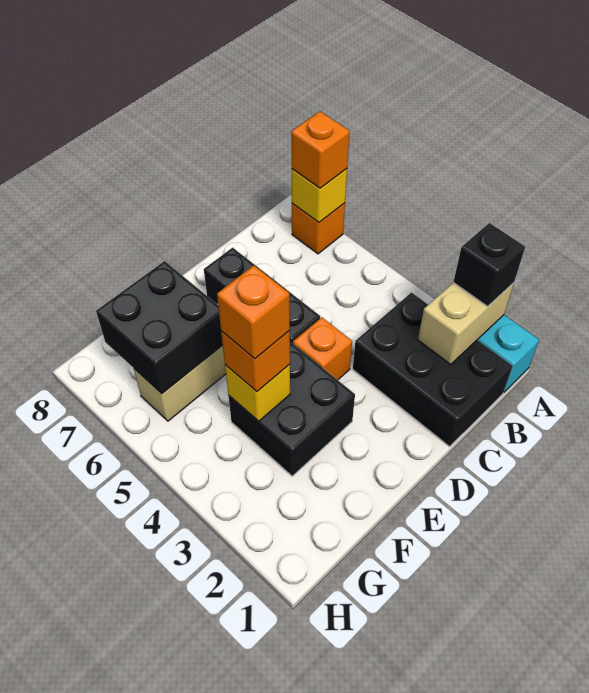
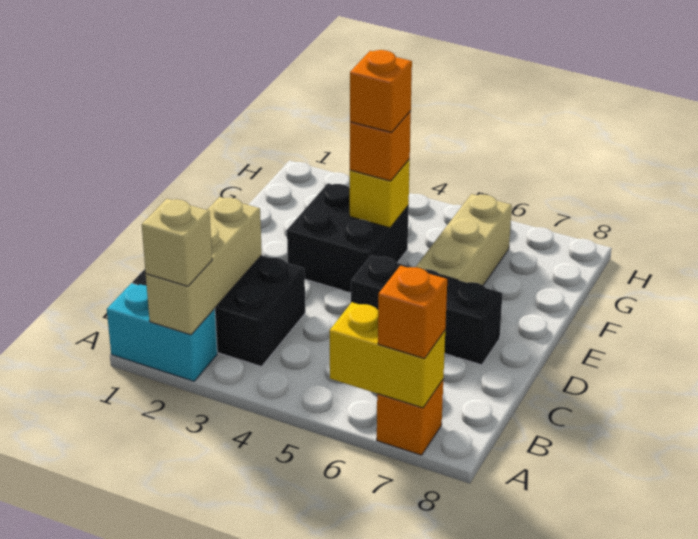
tan brick A2:B2 level 2 -> tan brick A2:C2 level 2
black brick A2 level 3 -> tan brick A2 level 3
yellow brick A7 level 2 -> yellow brick A6:A7 level 2
orange brick D4 level 1 -> none
black brick F6:G7 level 2 -> none

